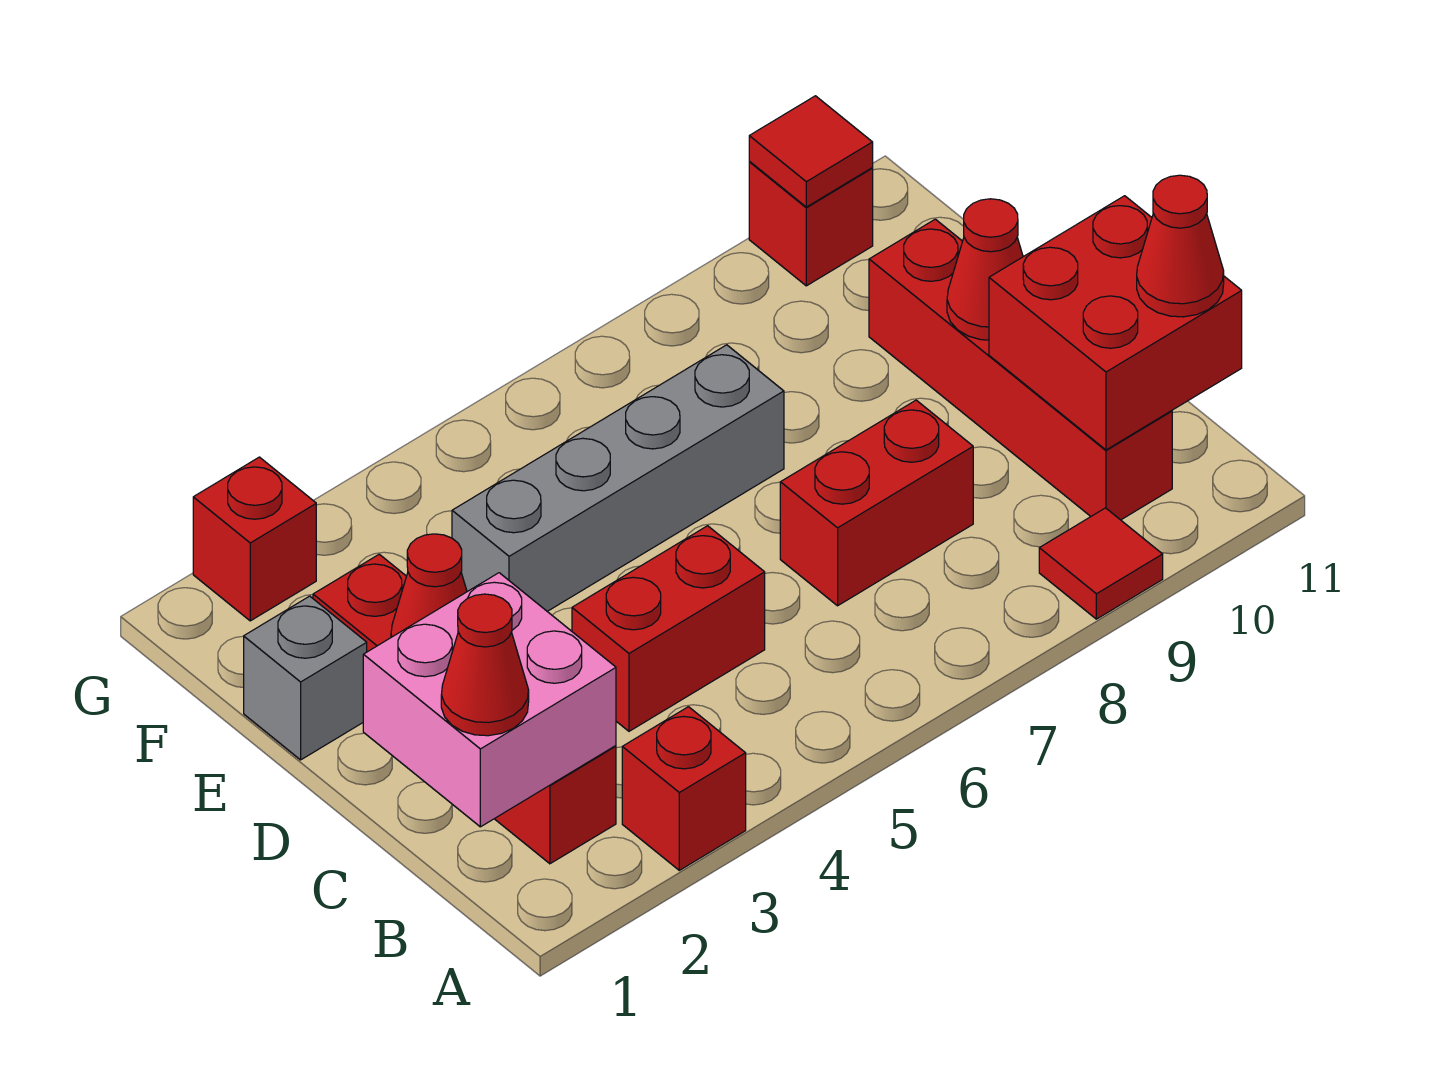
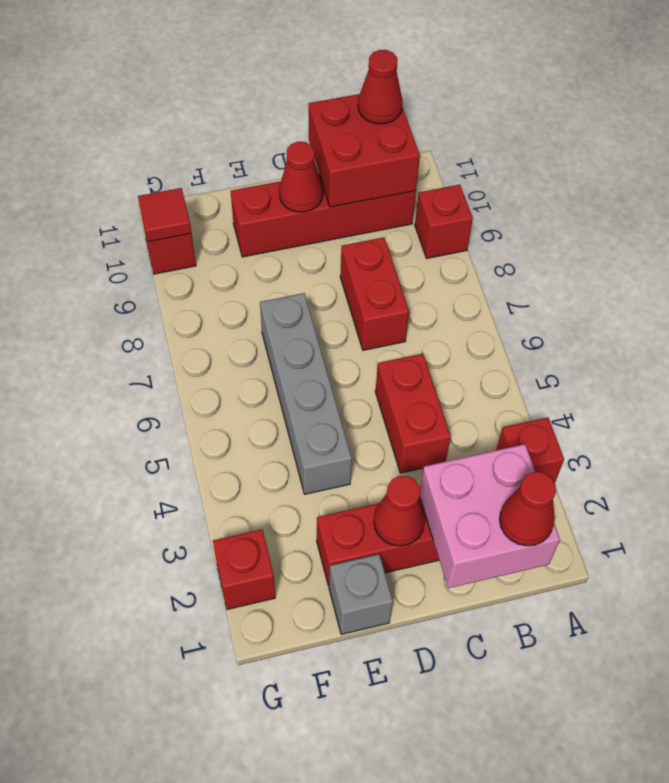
red tile A9 level 1 -> red brick A9 level 1

